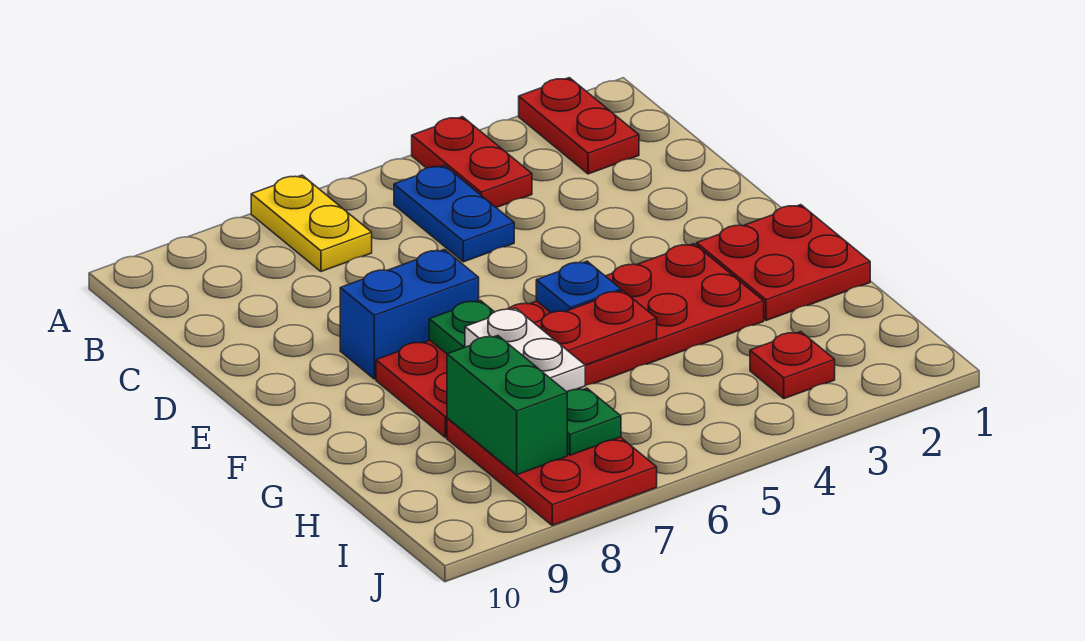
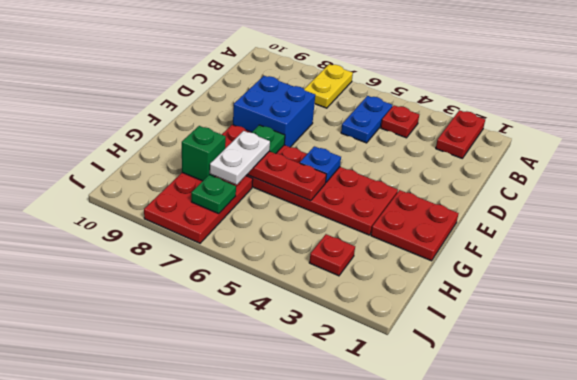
red plate A4:B4 level 1 -> red plate B4 level 1
blue brick E7:E8 level 1 -> blue brick D7:E8 level 1
green brick H8:I8 level 2 -> green brick H8 level 2

